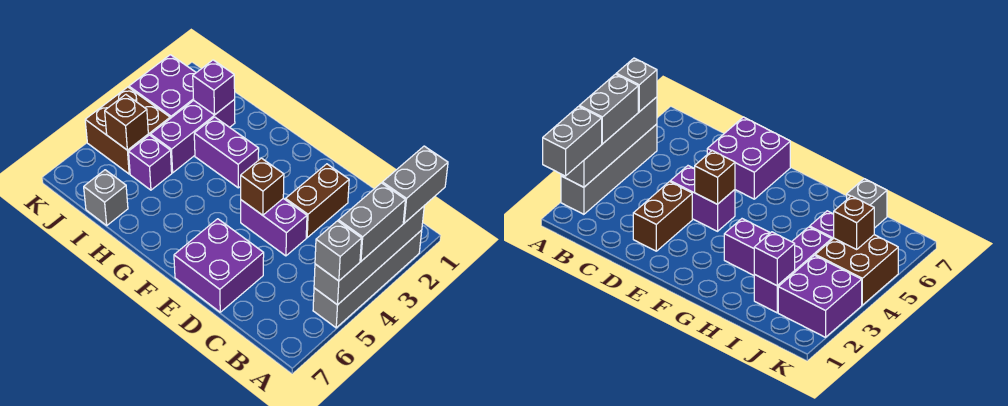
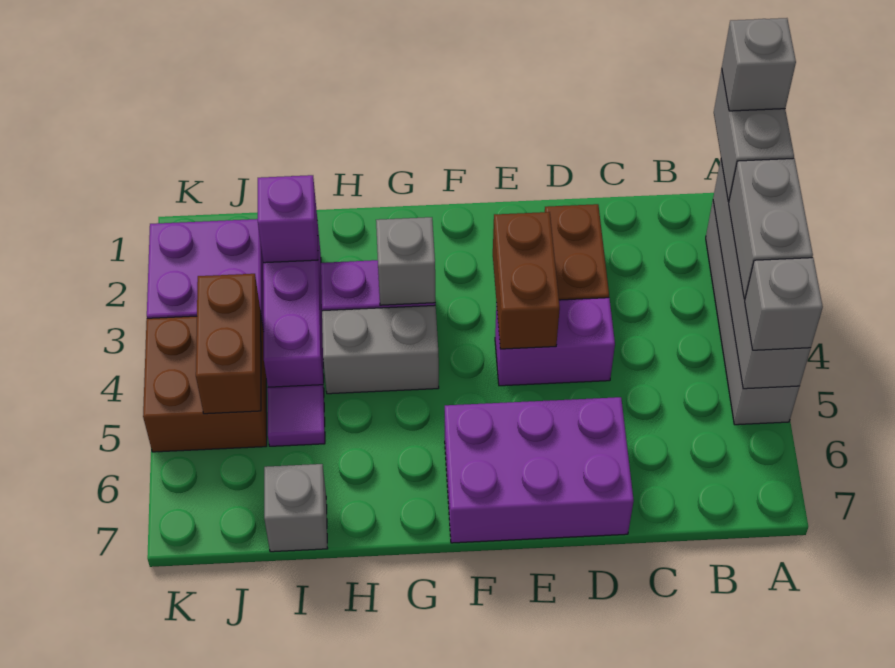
none -> grey brick A1 level 4
purple brick D6:E7 level 1 -> purple brick D6:F7 level 1
brown brick E4 level 2 -> brown brick E3:E4 level 2
none -> grey brick G3 level 2
none -> grey brick G4:H4 level 1
purple brick I5 level 1 -> purple tile I5 level 1
brown brick J5 level 2 -> brown brick J4:J5 level 2

